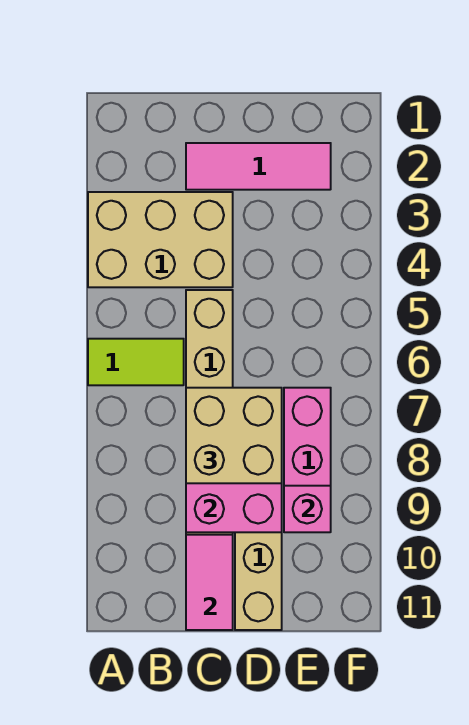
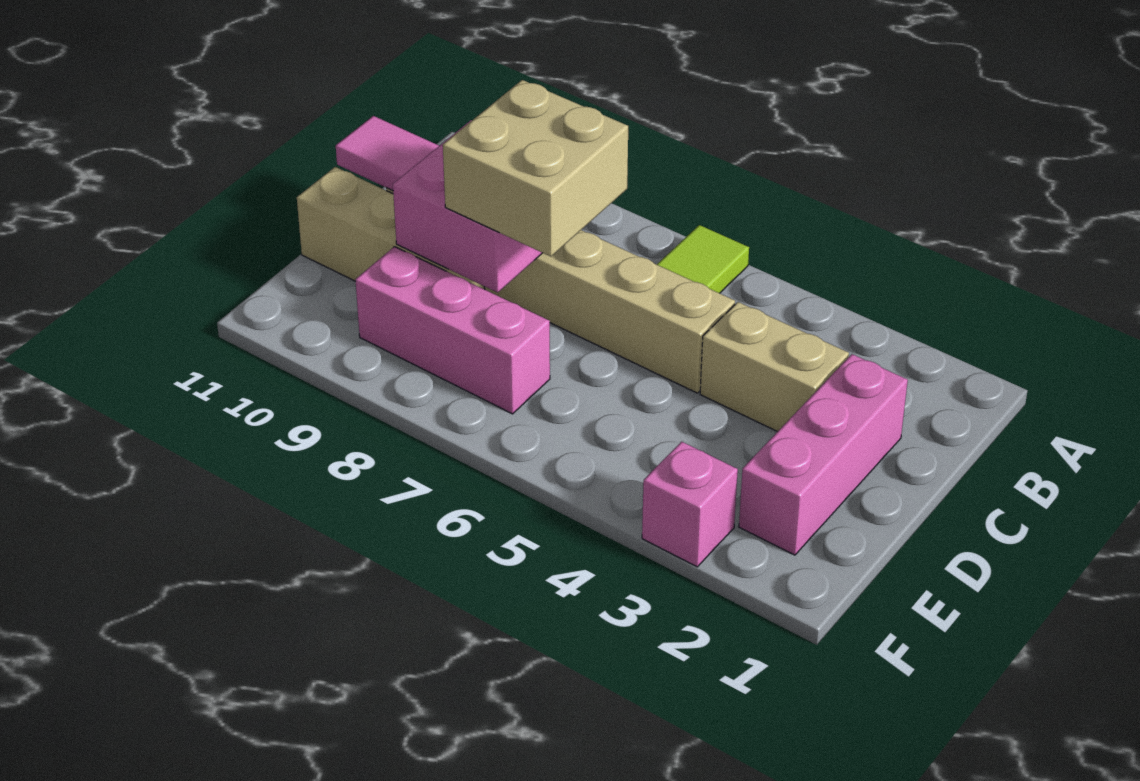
tan brick A3:C4 level 1 -> tan brick C3:C4 level 1
pink tile C2:E2 level 1 -> pink brick C2:E2 level 1
pink brick E9 level 2 -> pink brick F3 level 1

